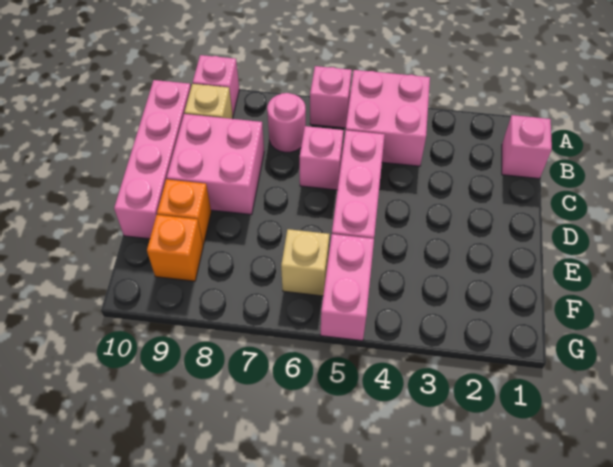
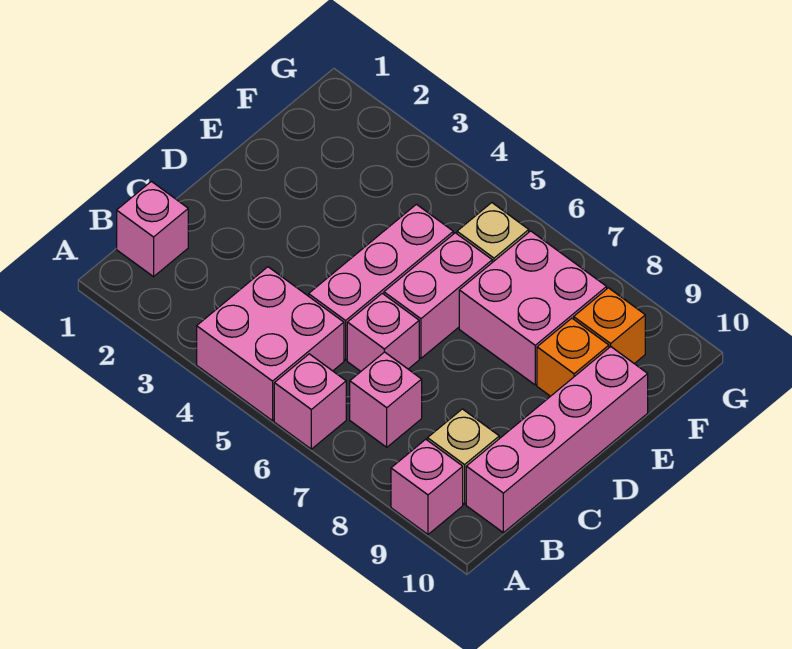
pink round brick B7 level 1 -> pink brick B7 level 1
pink brick C8:D9 level 1 -> pink brick E7:F8 level 1
pink brick F5:G5 level 1 -> pink brick D6:E6 level 1

